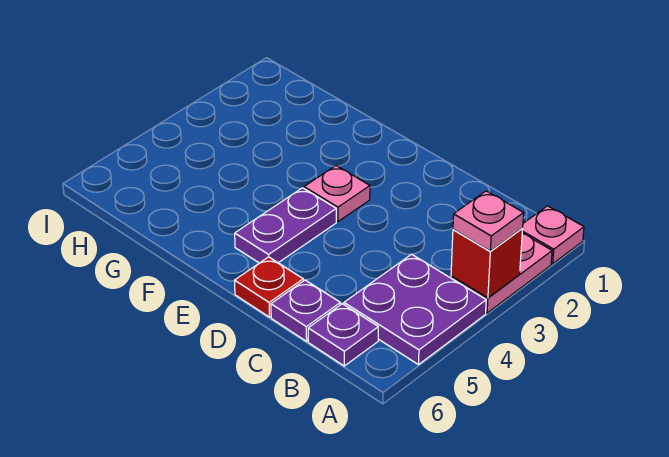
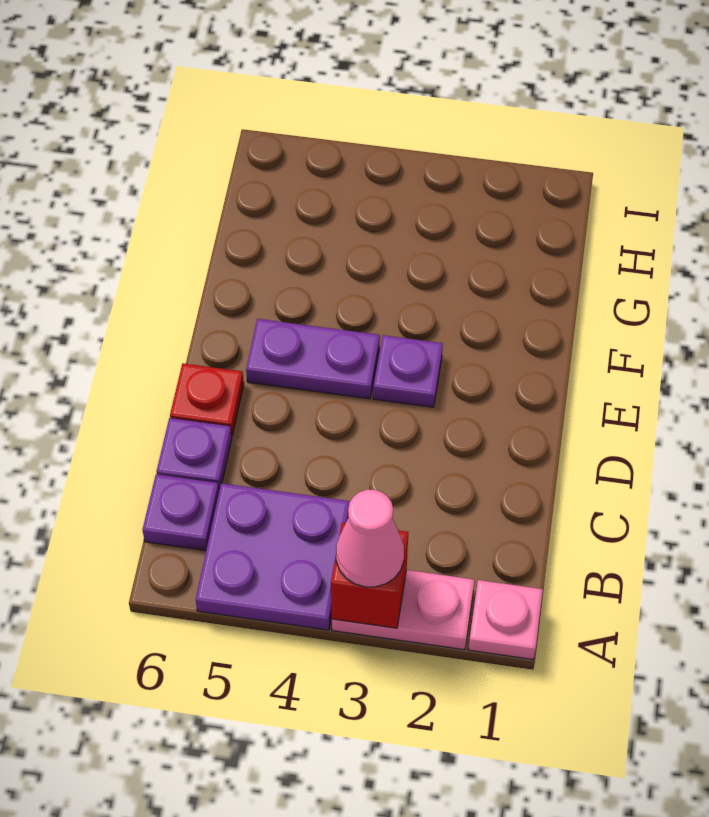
pink plate A3 level 3 -> pink cone A3 level 3
pink plate E3 level 1 -> purple plate E3 level 1

